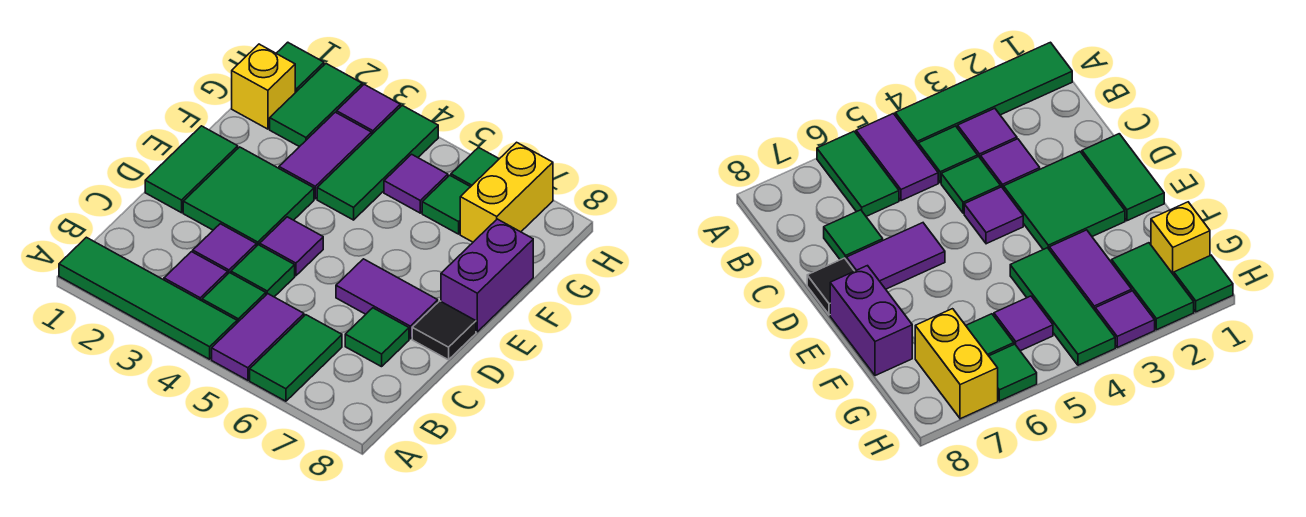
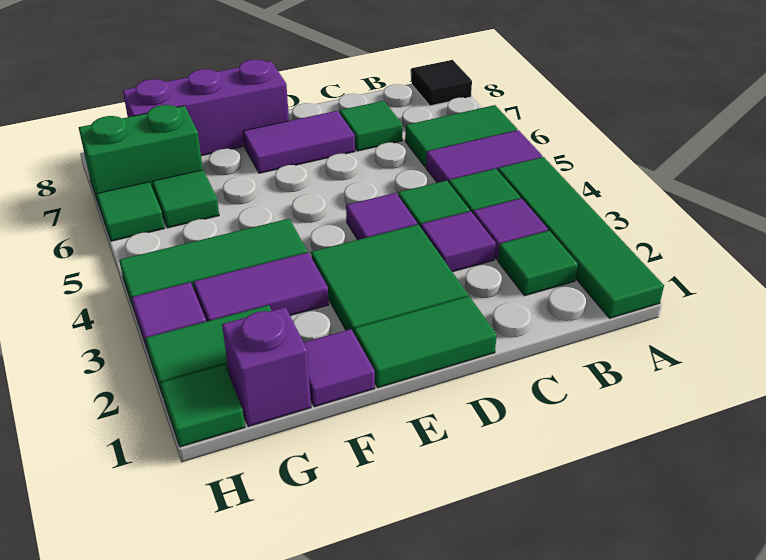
none -> green tile B2 level 1
purple tile D6:D7 level 1 -> purple tile D7:E7 level 1
black tile D8 level 1 -> black tile A8 level 1
purple brick E8:F8 level 1 -> purple brick E8:G8 level 1
yellow brick G1 level 1 -> purple brick G1 level 1
purple tile G5 level 1 -> purple tile F1 level 1
yellow brick G7:H7 level 1 -> green brick G7:H7 level 1

